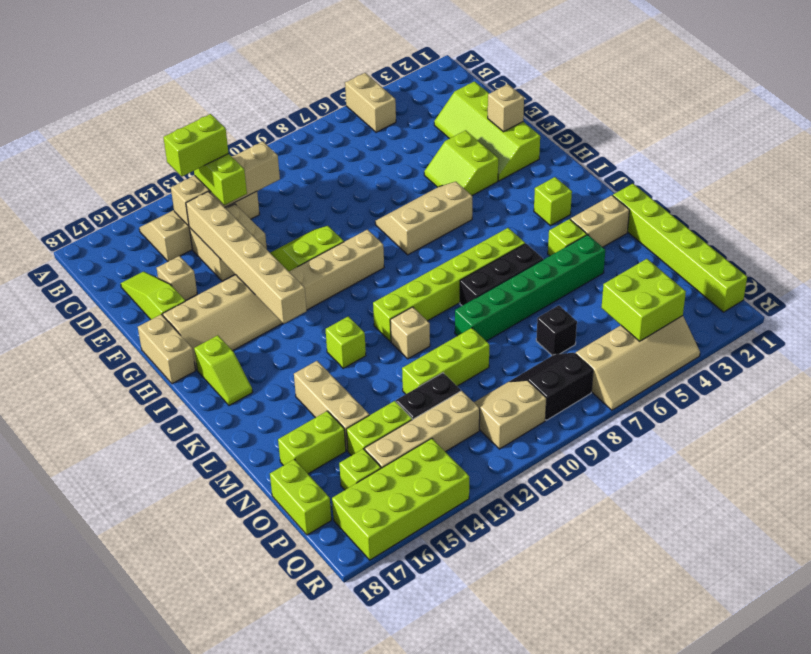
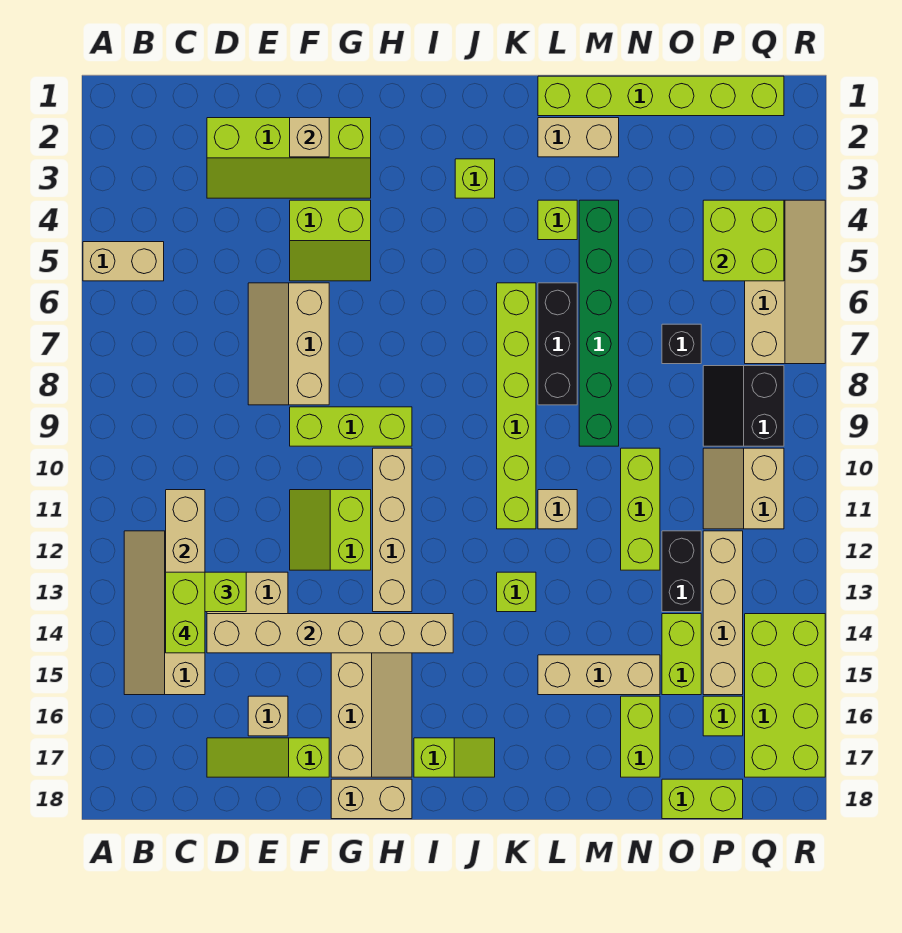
none -> lime brick F9:H9 level 1
tan slope G6:H8 level 1 top H -> tan slope E6:F8 level 1 top F
tan brick L2:L3 level 1 -> tan brick L2:M2 level 1

